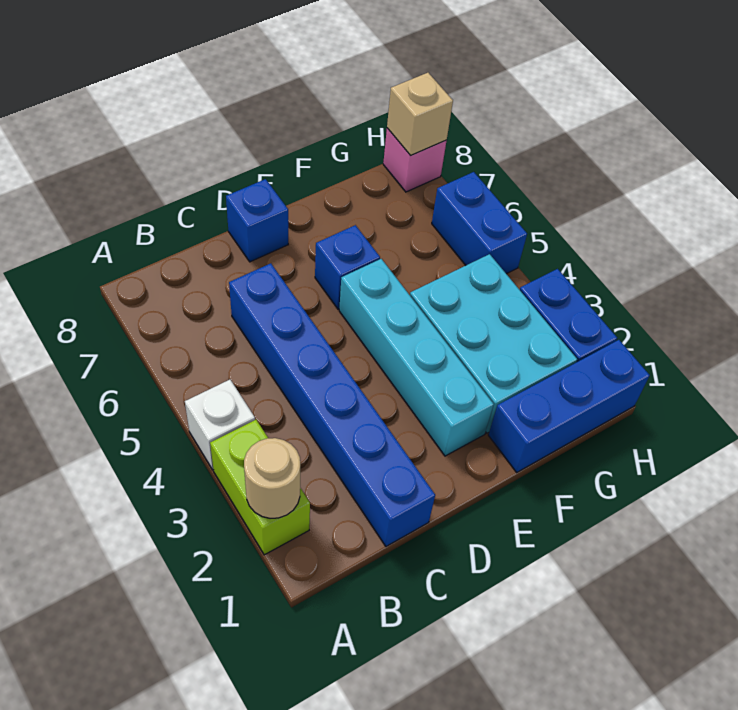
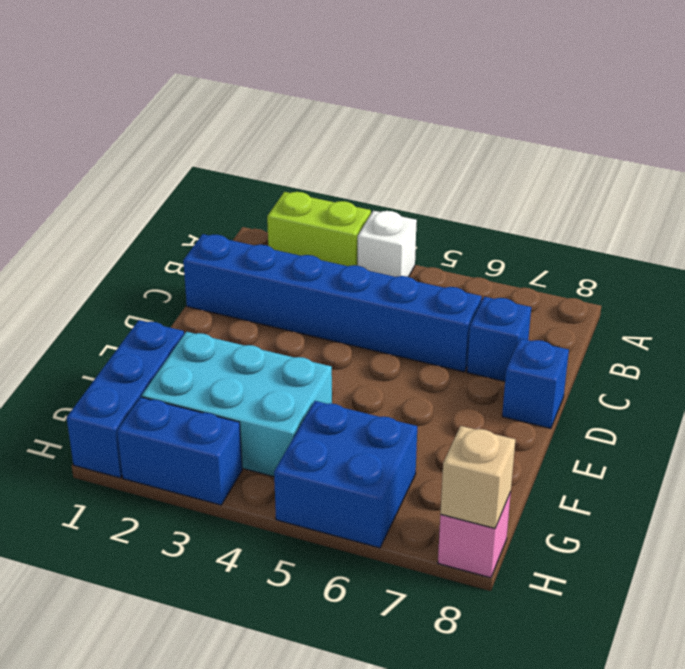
tan round brick A2 level 2 -> none
cyan brick E2:E5 level 1 -> none
blue brick E6 level 1 -> blue brick C7 level 1
blue brick H5:H6 level 1 -> blue brick G5:H6 level 1

